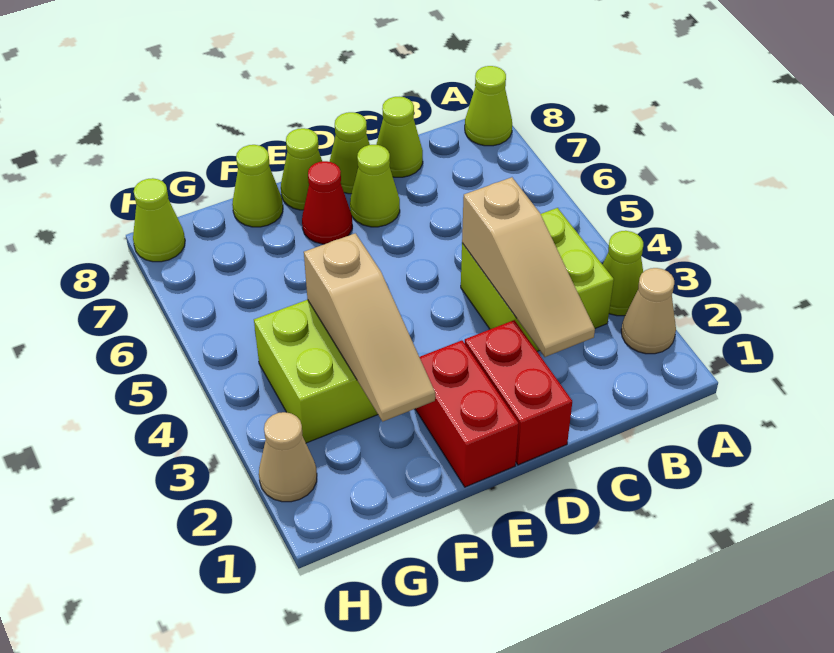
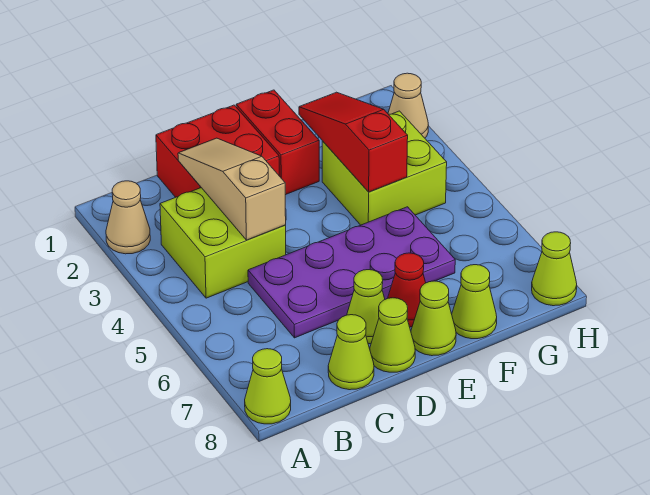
lime cone A3 level 1 -> none
none -> purple plate C5:F6 level 1
red brick D1:D2 level 1 -> red brick C1:D2 level 1
tan slope F2:F4 level 2 top 4 -> red slope F2:F4 level 2 top 4

